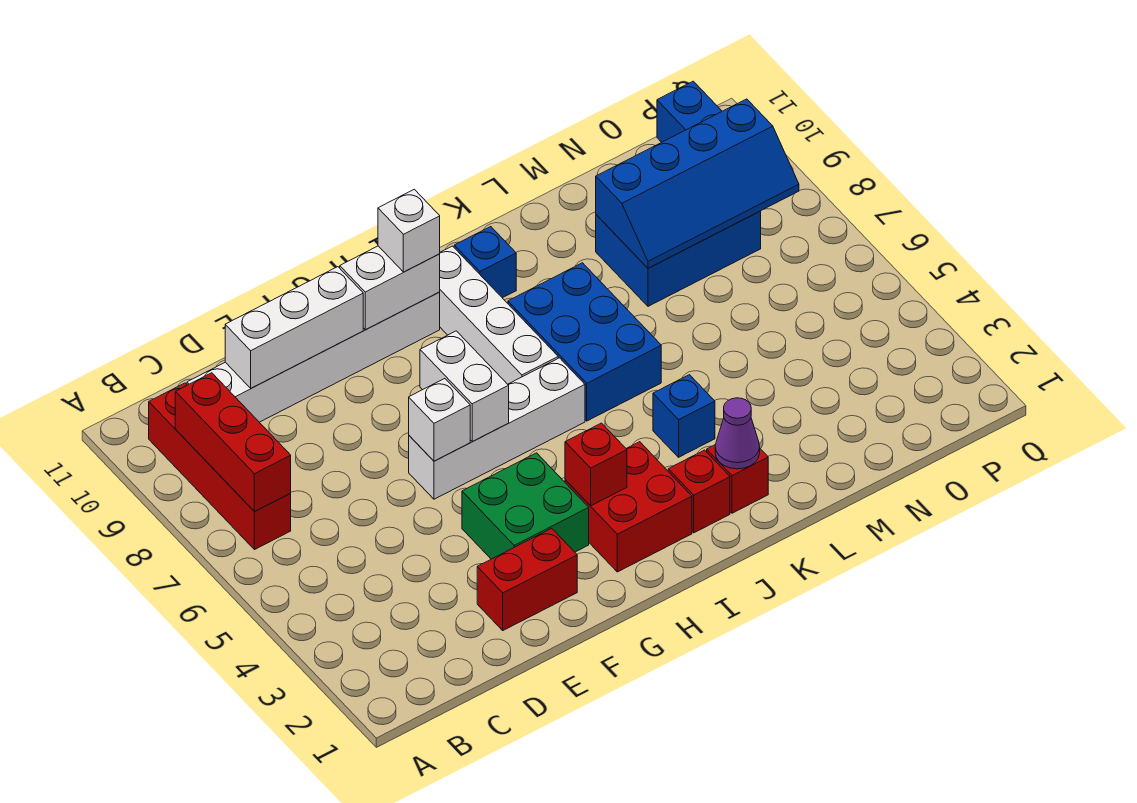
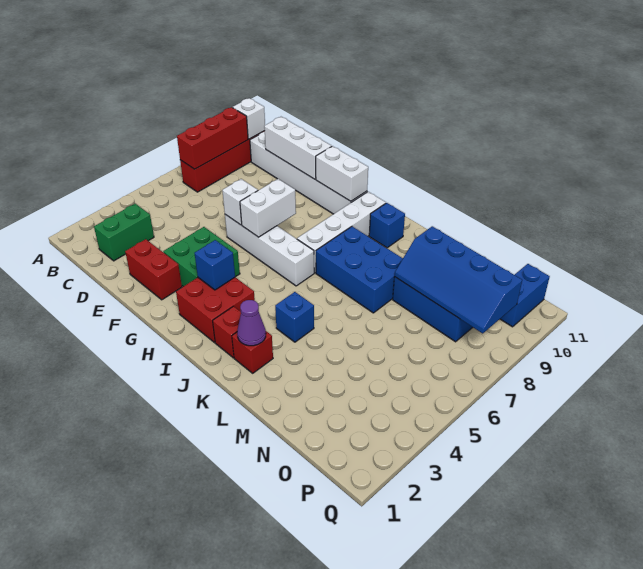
none -> green brick C2:C3 level 1
red brick H3 level 2 -> blue brick H3 level 2
white brick H10 level 3 -> white brick B10 level 2
blue brick J6:K8 level 1 -> blue brick J7:L8 level 1

